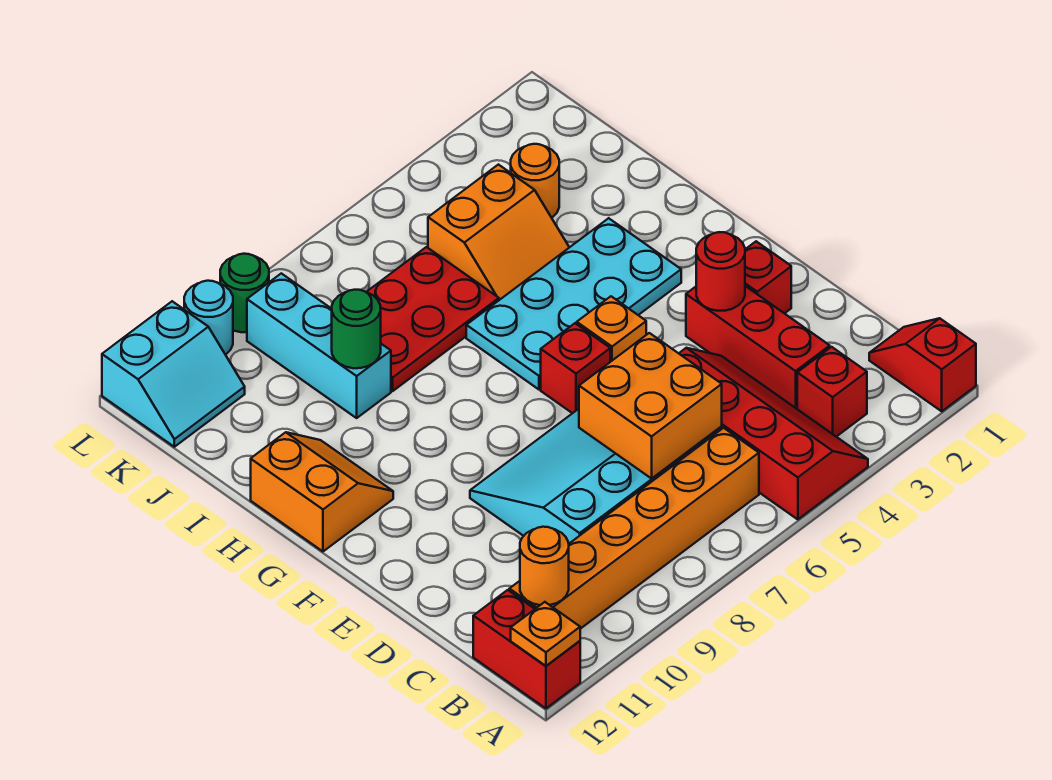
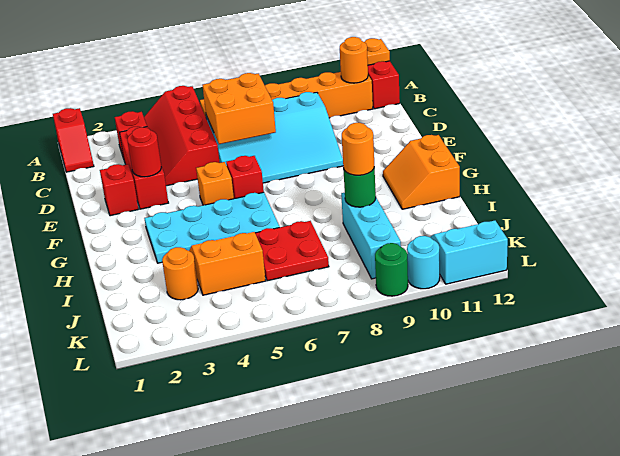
red plate I6:J8 level 1 -> red plate I6:J7 level 1
none -> orange round brick I9 level 3

